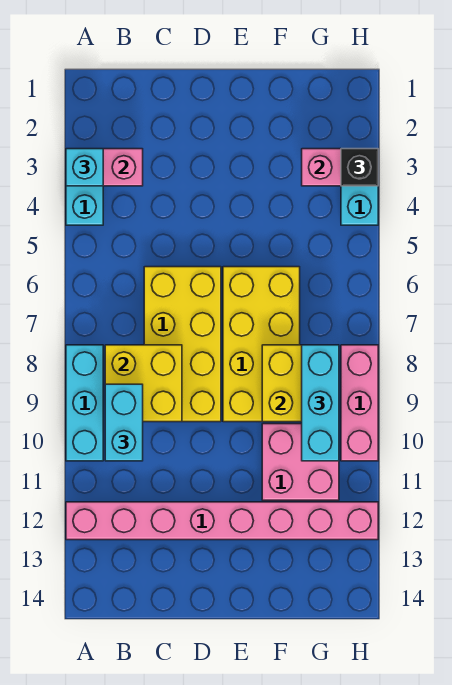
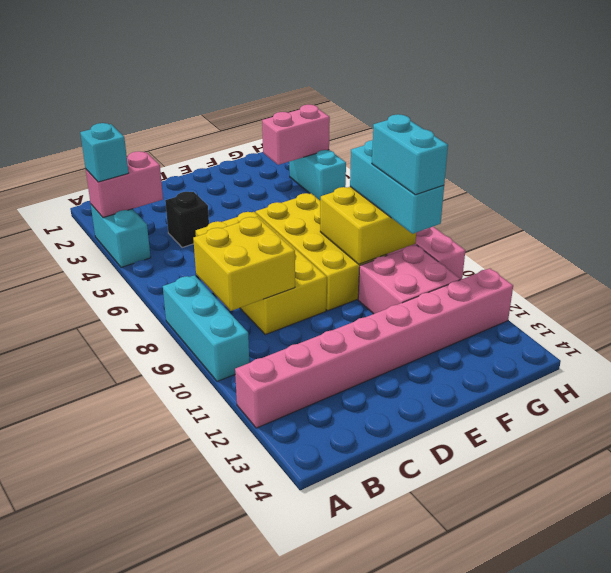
cyan brick B9:B10 level 3 -> cyan brick G9:G10 level 4
black brick H3 level 3 -> black brick C4 level 1

